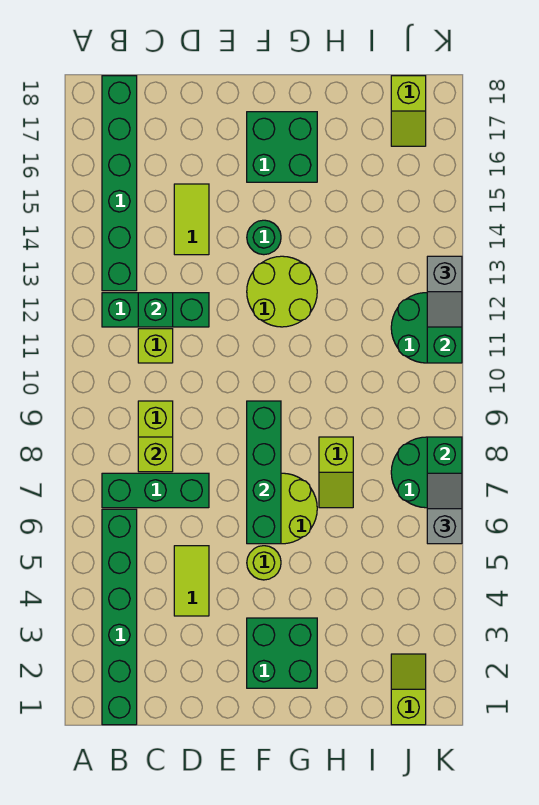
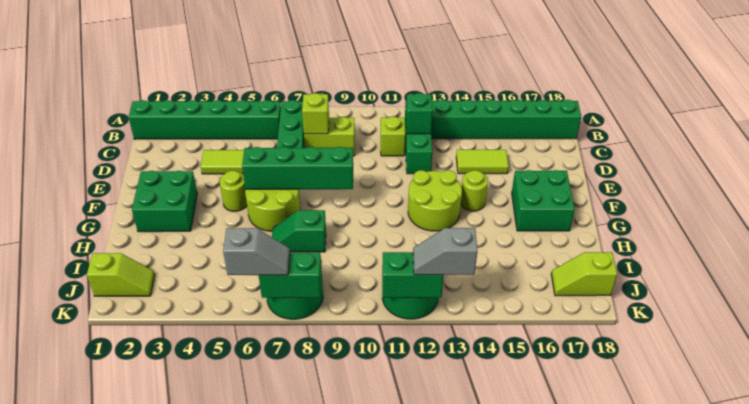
green round brick F14 level 1 -> lime round brick F14 level 1
lime slope H7:H8 level 1 top 8 -> green slope H7:H8 level 1 top 8

